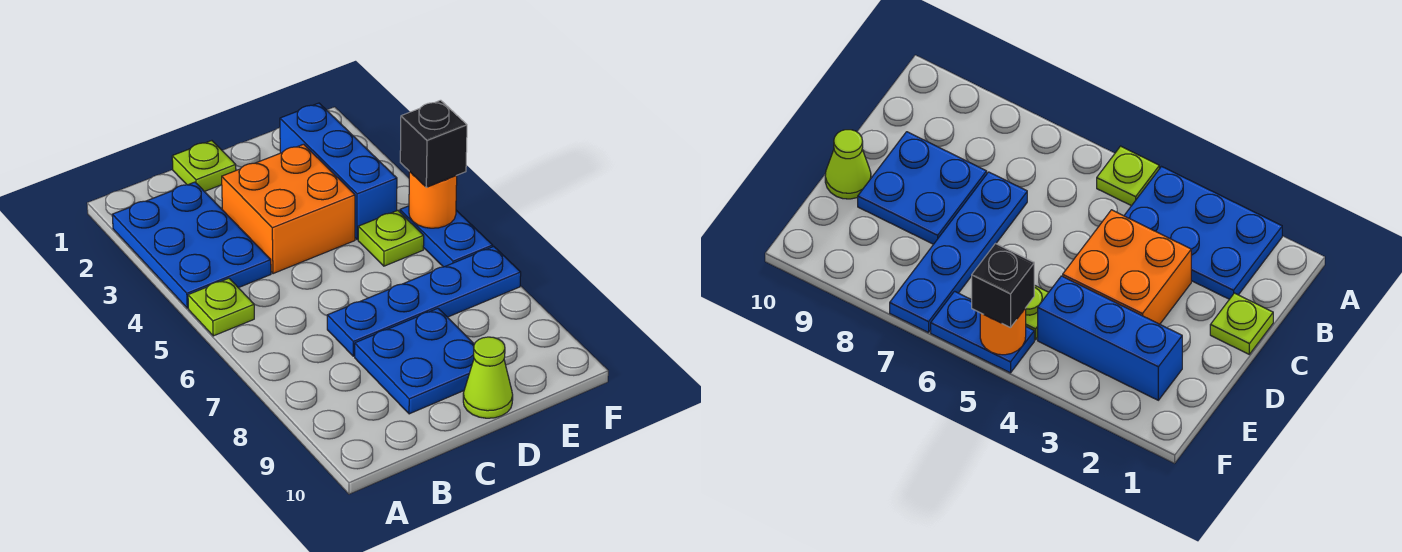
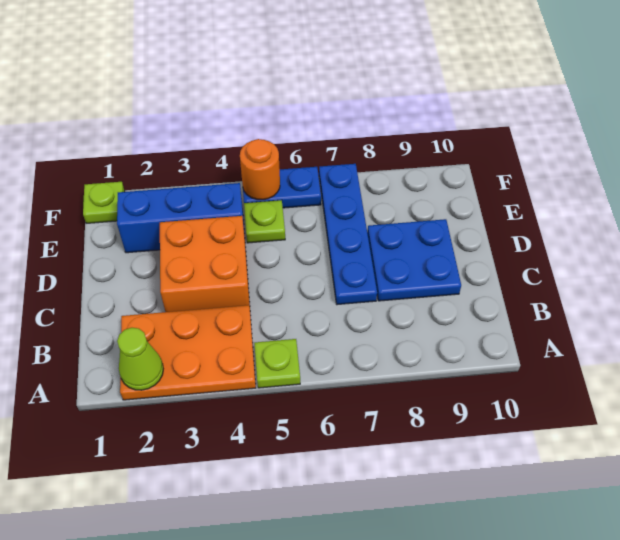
blue plate A2:B4 level 1 -> orange plate A2:B4 level 1
lime plate C1 level 1 -> lime plate F1 level 1
lime cone D10 level 1 -> lime cone A2 level 2
black brick F5 level 3 -> none

